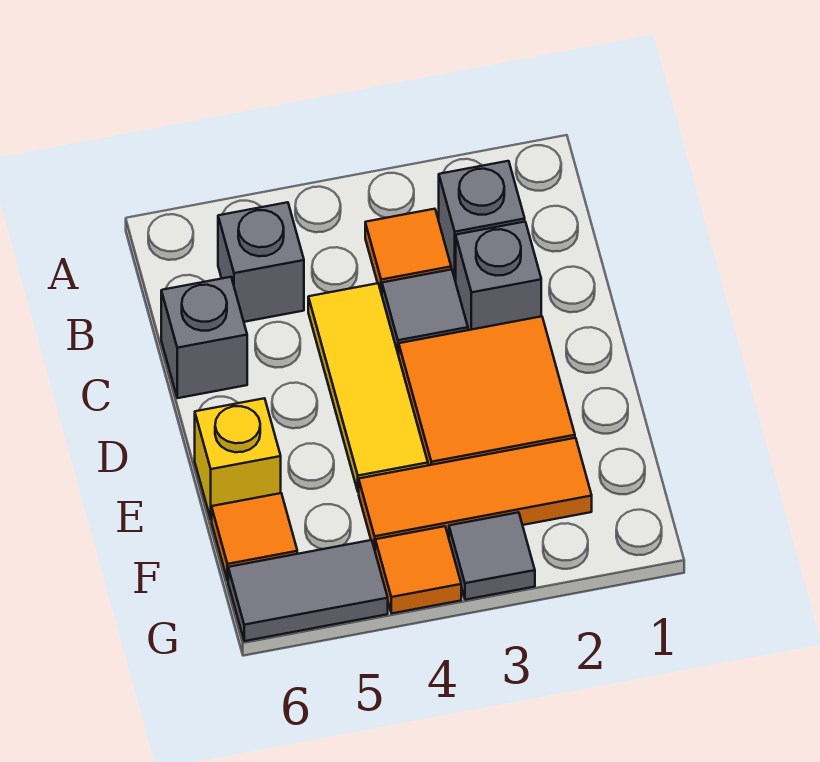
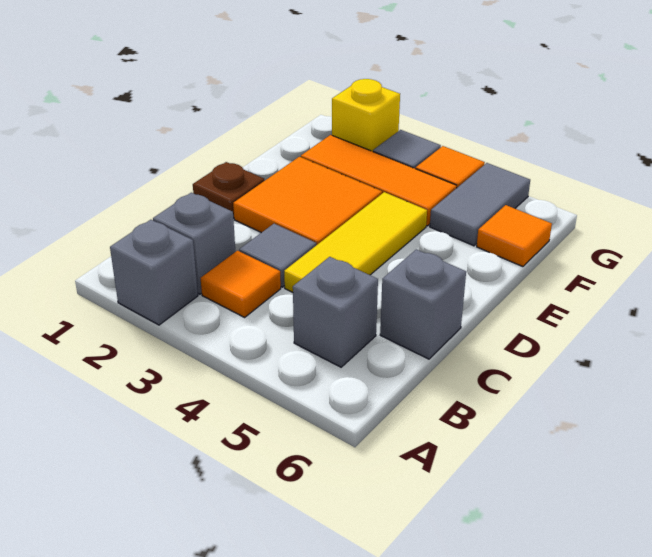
grey brick C2 level 1 -> grey brick A2 level 1
none -> brown plate D1 level 1
yellow brick E6 level 1 -> yellow brick G2 level 1
grey tile G5:G6 level 1 -> grey tile F5:G5 level 1

